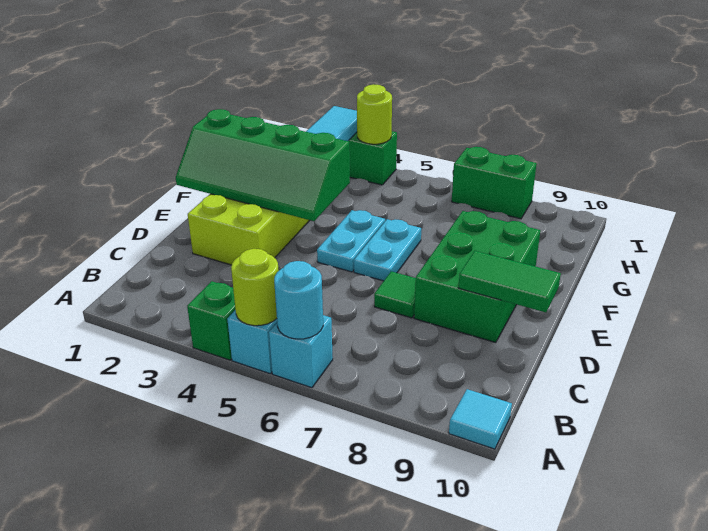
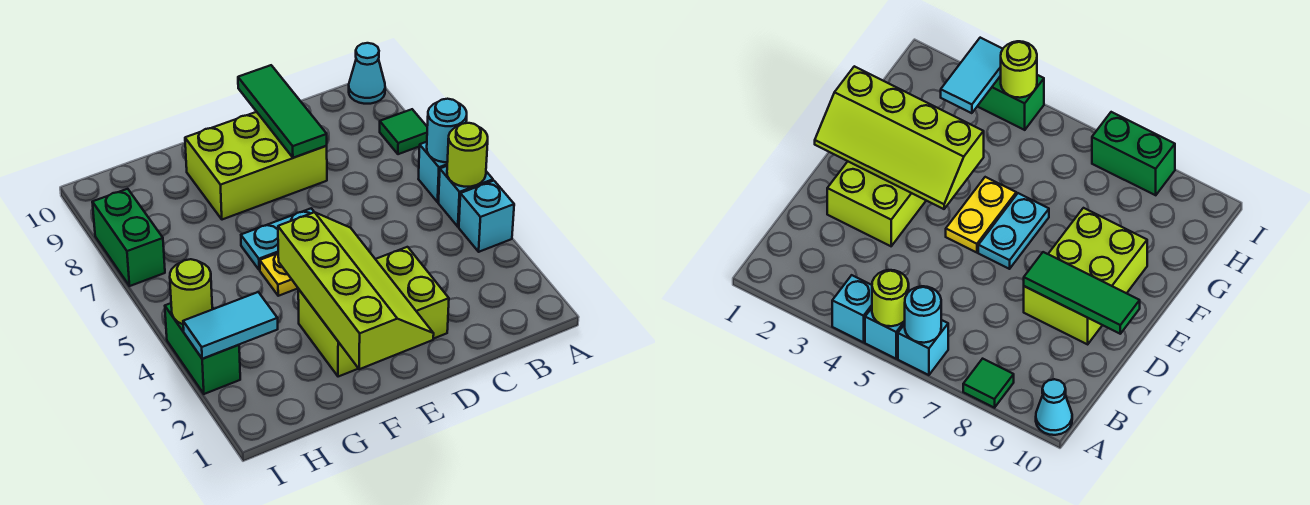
green brick A4 level 1 -> cyan brick A4 level 1
cyan tile A10 level 1 -> cyan cone A10 level 1
green tile D7 level 1 -> green tile A8 level 1
green brick D8:F9 level 1 -> lime brick D8:F9 level 1
green tile D9:D10 level 2 -> green tile D8:D10 level 2
green slope E1:F4 level 2 top F -> lime slope E1:F4 level 2 top F
cyan plate E5:F5 level 1 -> yellow plate E5:F5 level 1

